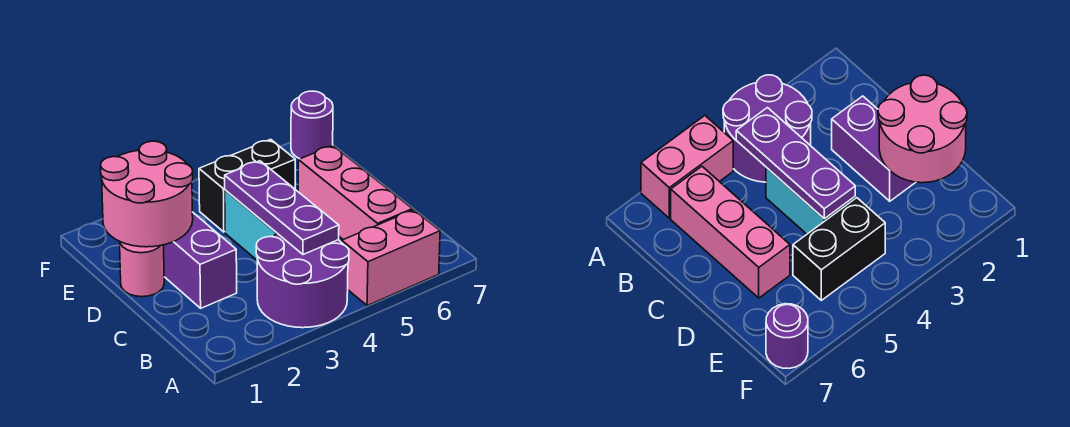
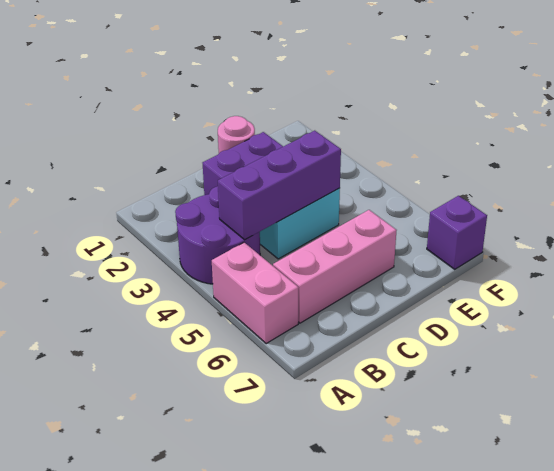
purple plate B4:D4 level 2 -> purple brick B4:D4 level 2
pink round brick D1:E2 level 2 -> none
black brick E4:E5 level 1 -> none
purple round brick F7 level 1 -> purple brick F7 level 1

